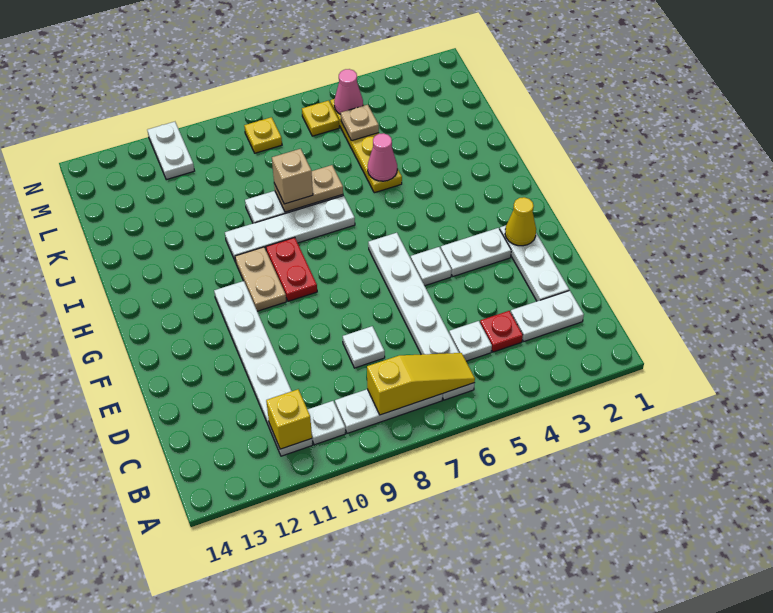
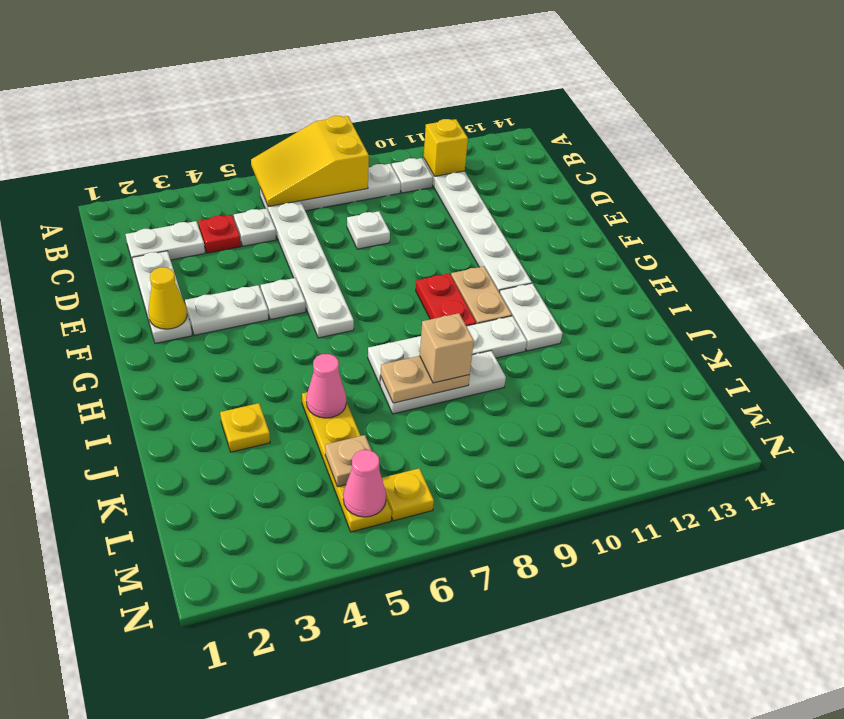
yellow slope B6:B8 level 2 top 8 -> yellow slope A6:B8 level 2 top 8
yellow plate M8 level 1 -> yellow plate J3 level 1
white plate M11:N11 level 1 -> white plate H11:I11 level 1

